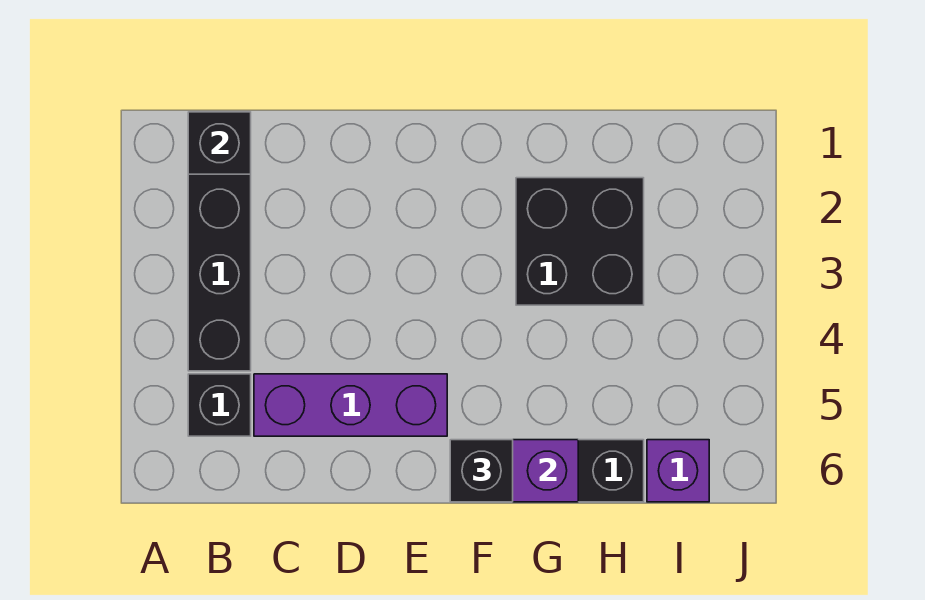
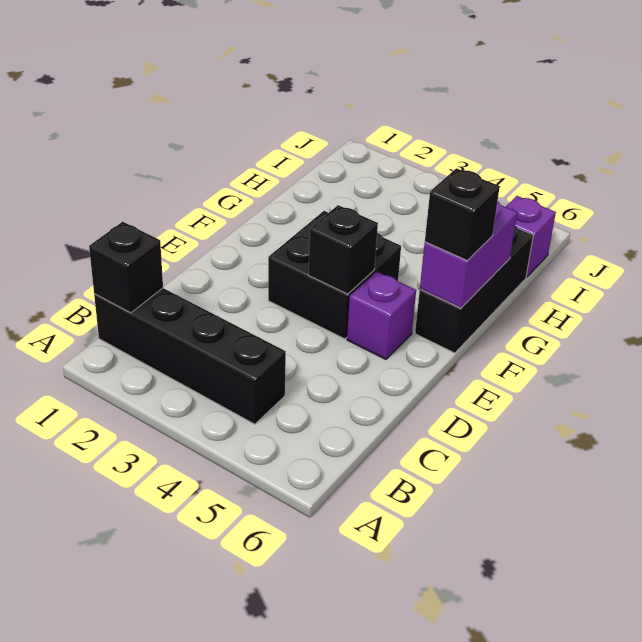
black brick B5 level 1 -> black brick E4 level 2
purple brick C5:E5 level 1 -> purple brick E5 level 1
black brick G2:H3 level 1 -> black brick E3:F4 level 1

